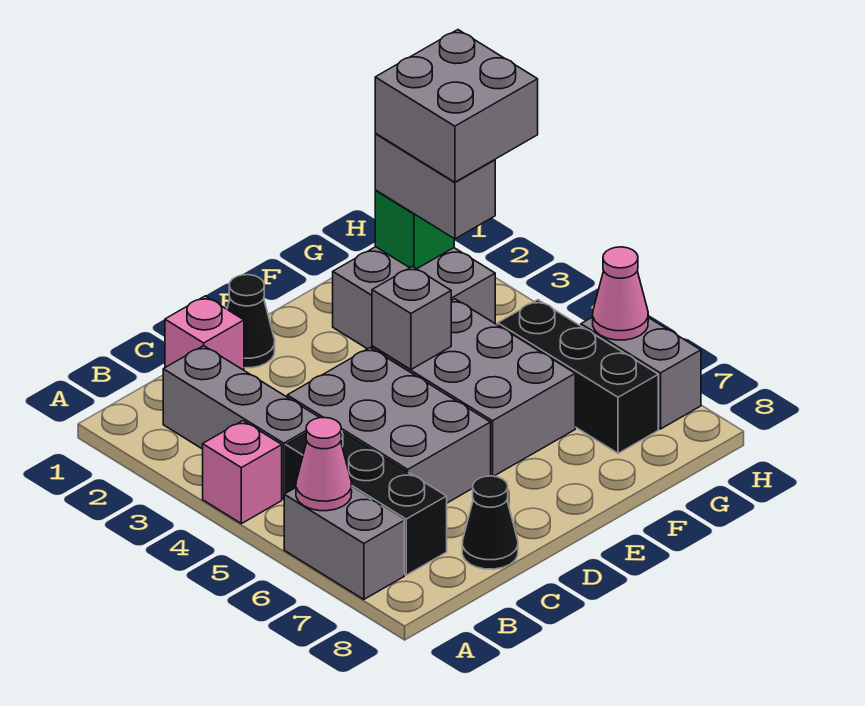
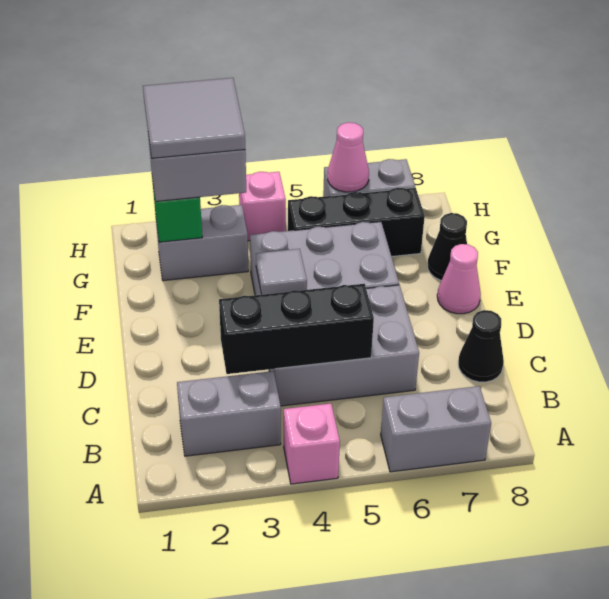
pink cone A6 level 2 -> pink cone E8 level 1
grey brick B2:B4 level 1 -> grey brick B2:B3 level 1
black brick B5:B7 level 1 -> black brick C3:C5 level 2
pink brick C1 level 1 -> pink brick H4 level 1
black cone D1 level 1 -> black cone F8 level 1
grey brick E4 level 2 -> grey tile E4 level 2
grey brick F2:G3 level 1 -> grey brick G2:G3 level 1
grey brick G2:H3 level 4 -> grey tile G2:H3 level 4

